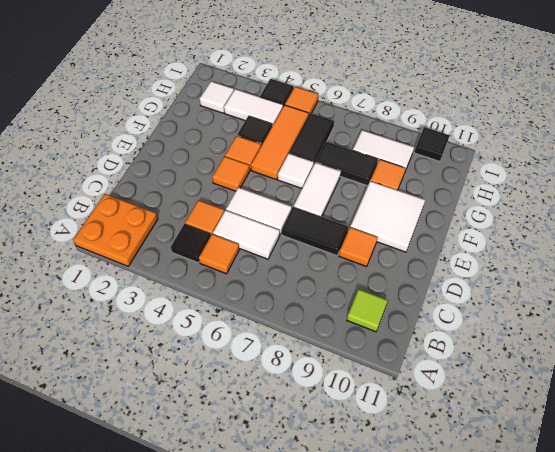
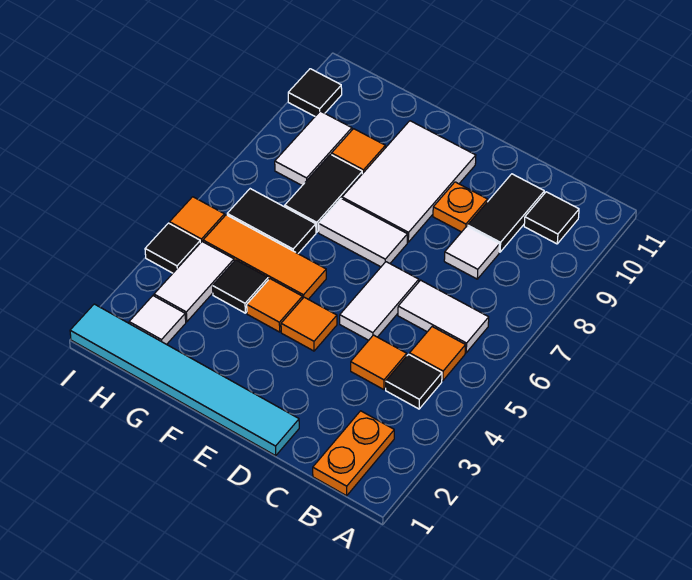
orange plate A1:B2 level 1 -> orange plate B1:B2 level 1
lime tile B10 level 1 -> black tile B10 level 1
white tile C5:C6 level 1 -> white tile B6:C6 level 1
none -> cyan tile D1:I1 level 1
black tile D7:D8 level 1 -> black tile C9:C10 level 1
orange tile D9 level 1 -> orange plate D9 level 1
white tile E9:F10 level 1 -> white tile E8:F10 level 1
white tile F6 level 1 -> white tile C8 level 1

